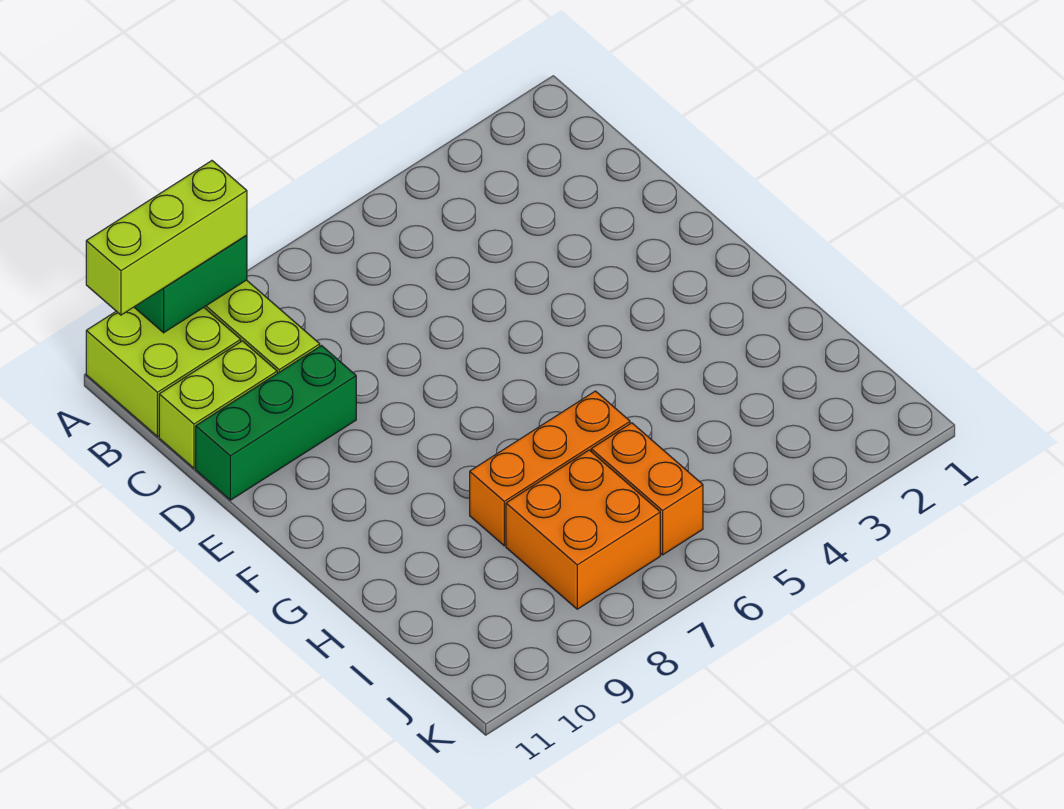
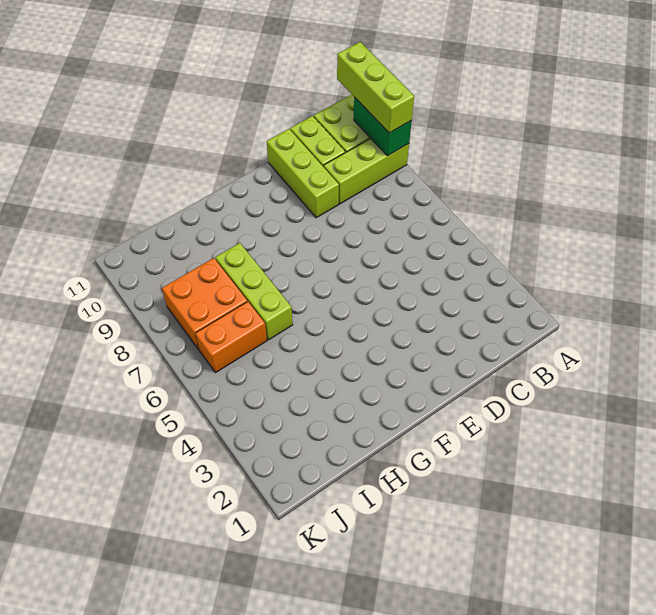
green brick D9:D11 level 1 -> lime brick D9:D11 level 1
orange brick H6:H8 level 1 -> lime brick H6:H8 level 1

